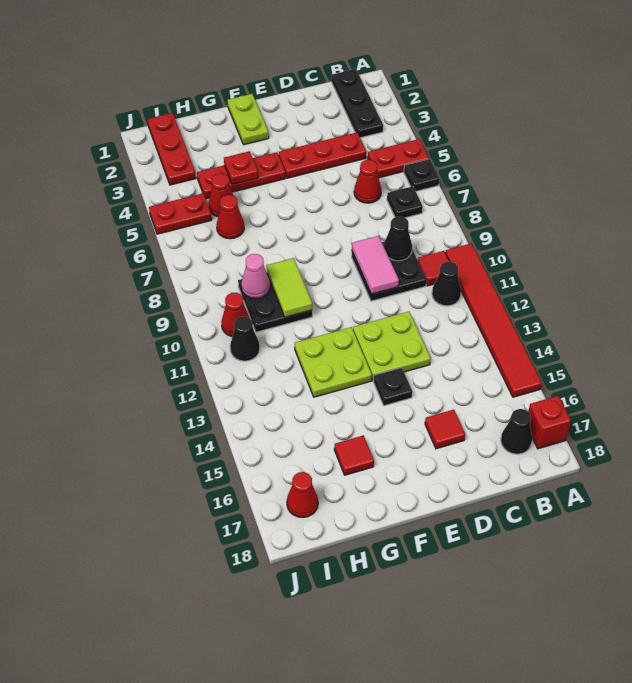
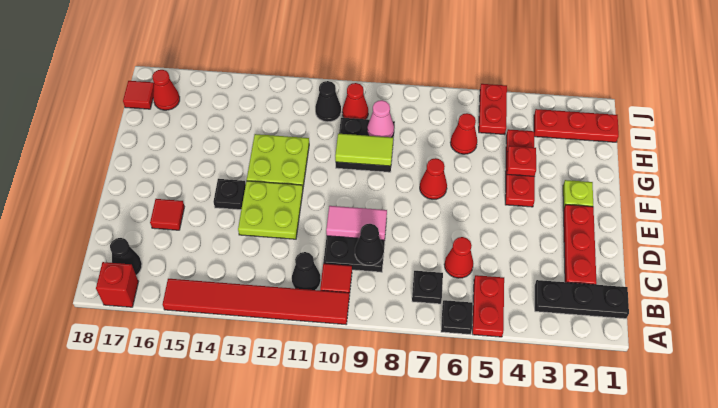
red plate C4:E4 level 1 -> red plate C2:E2 level 1
lime plate F1:F2 level 1 -> lime plate F2 level 1
red tile G16 level 1 -> red tile I18 level 1
red cone H5 level 1 -> red cone F7 level 1

